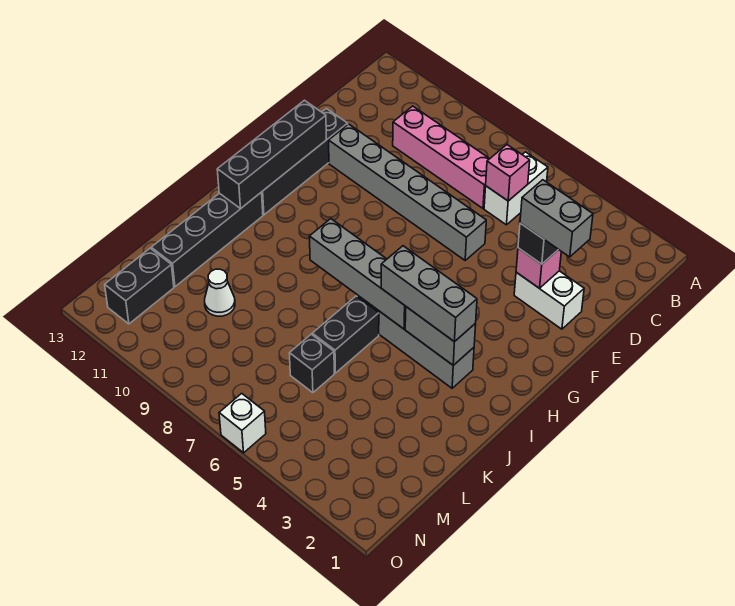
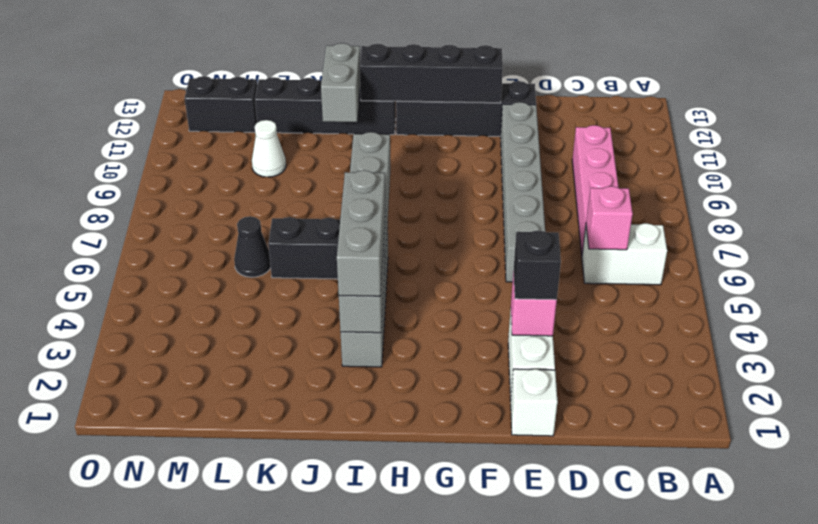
grey brick E2:E3 level 4 -> grey brick J11:J12 level 2
black brick L6 level 1 -> black cone L6 level 1
white brick O6 level 1 -> white brick E1 level 1

